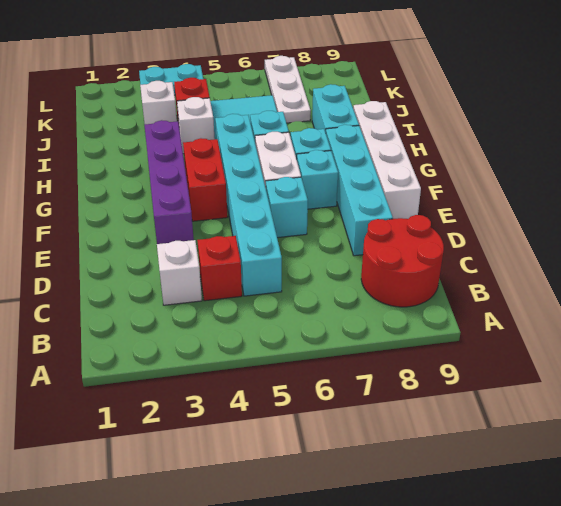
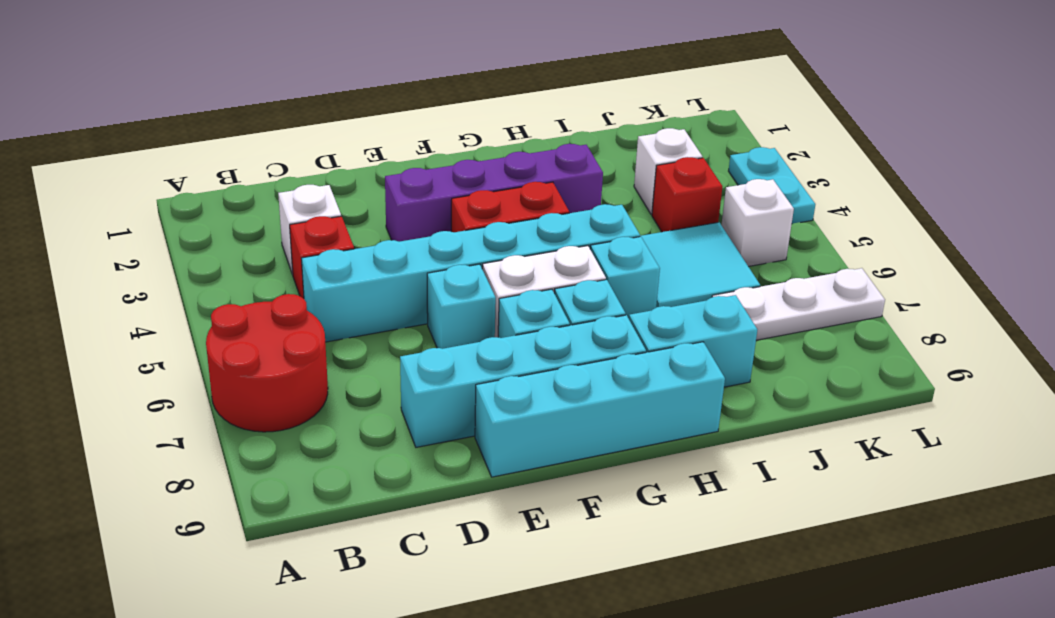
red round brick B8:C9 level 1 -> red round brick A6:B7 level 1
white brick E9:H9 level 1 -> cyan brick E9:H9 level 1
white brick I4 level 1 -> white brick K5 level 1

